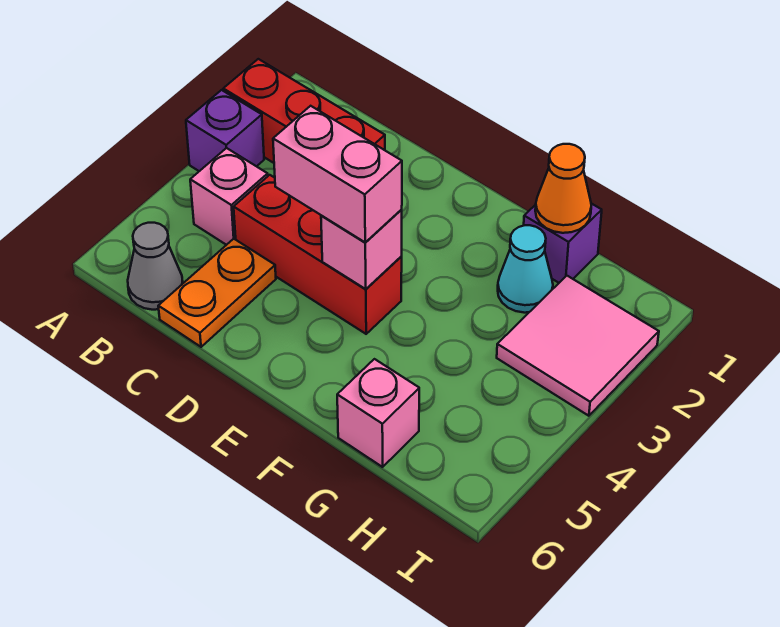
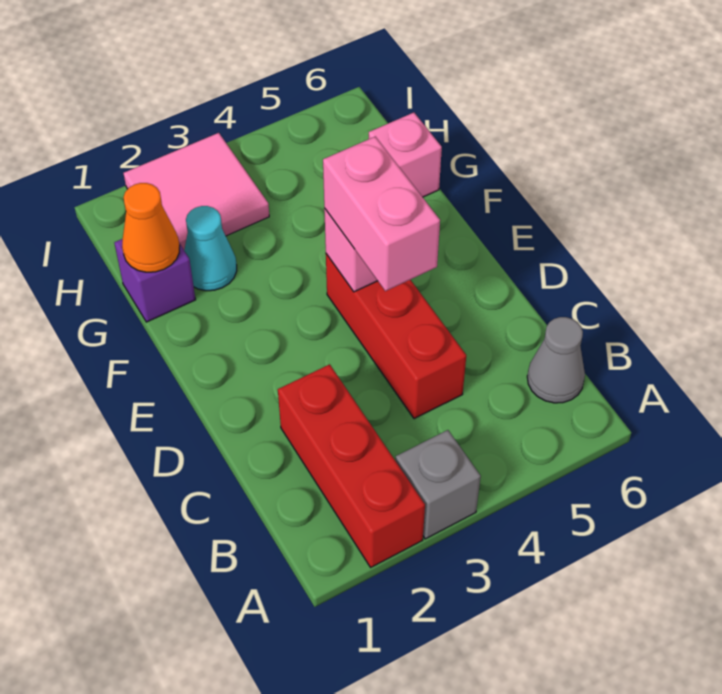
purple brick A3 level 1 -> grey brick A3 level 1
pink brick B4 level 1 -> none
orange plate C5:C6 level 1 -> none

